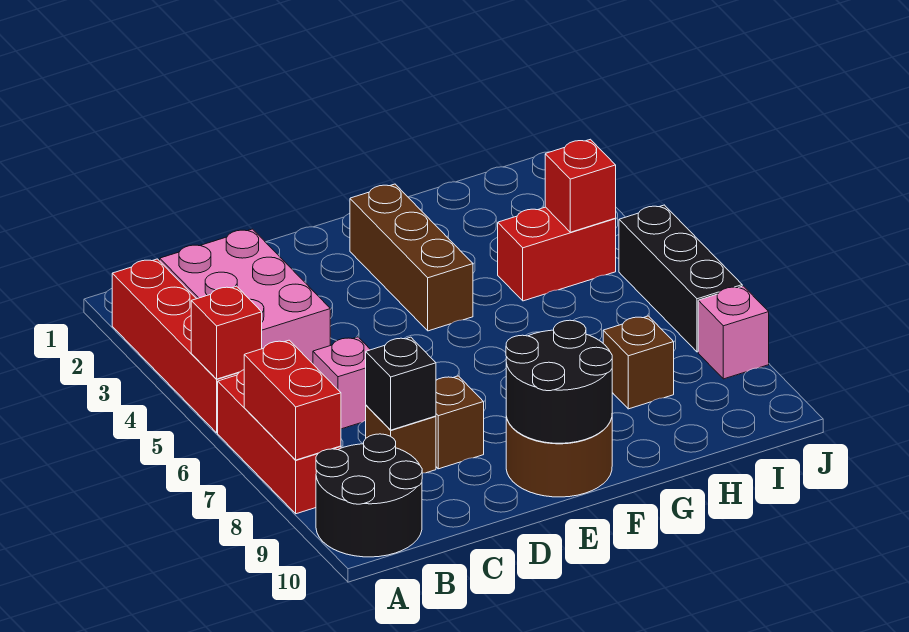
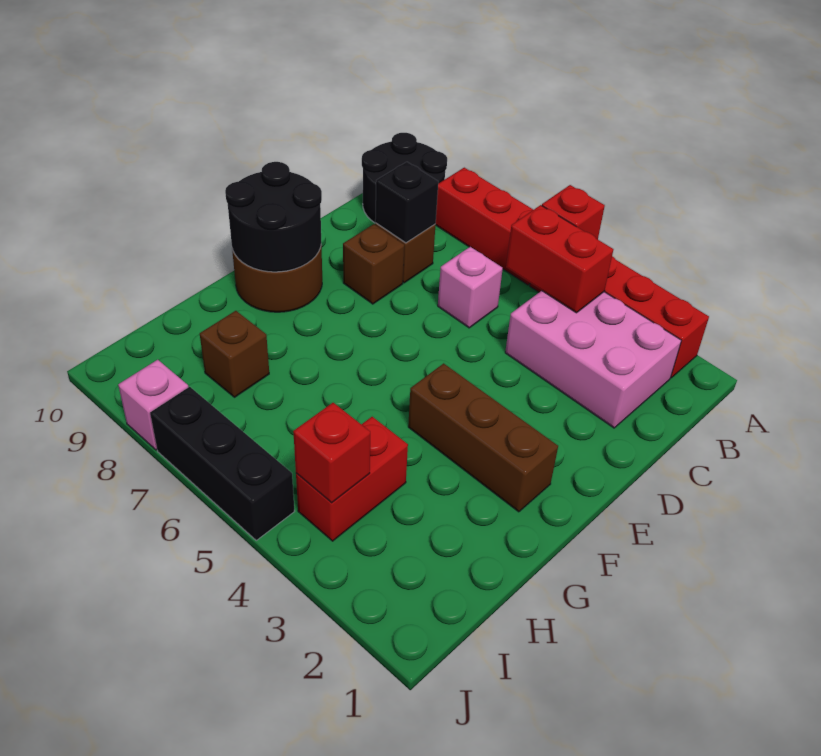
red brick A7:A8 level 2 -> red brick B4:B5 level 2

